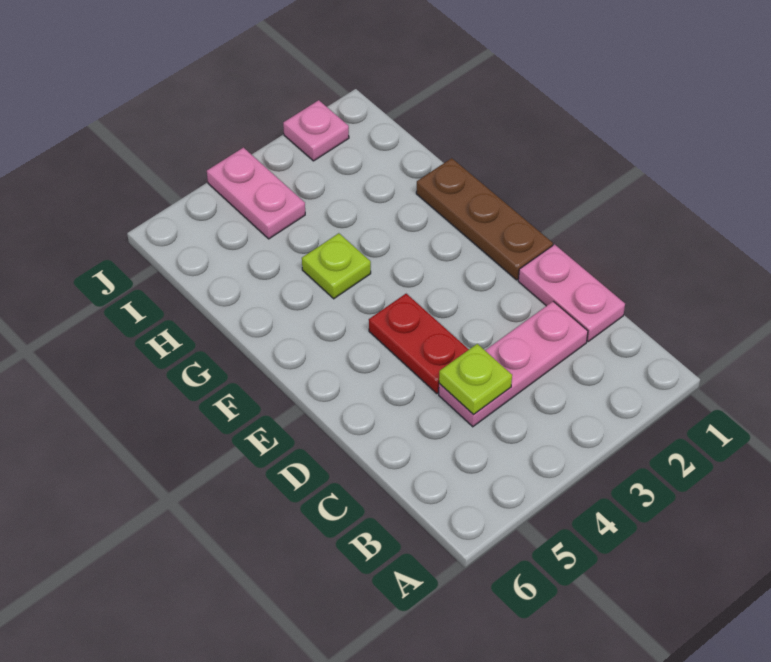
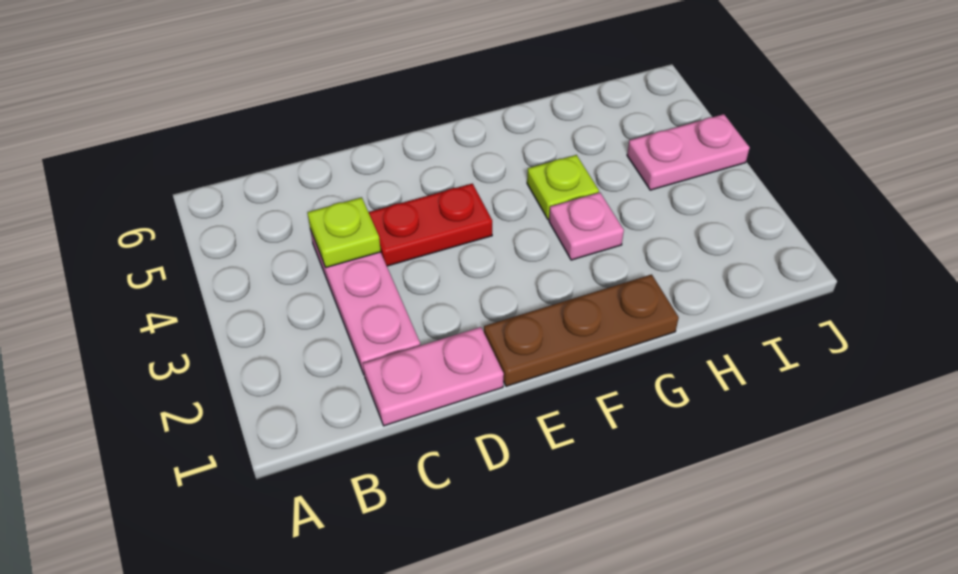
pink plate J2 level 1 -> pink plate G3 level 1

